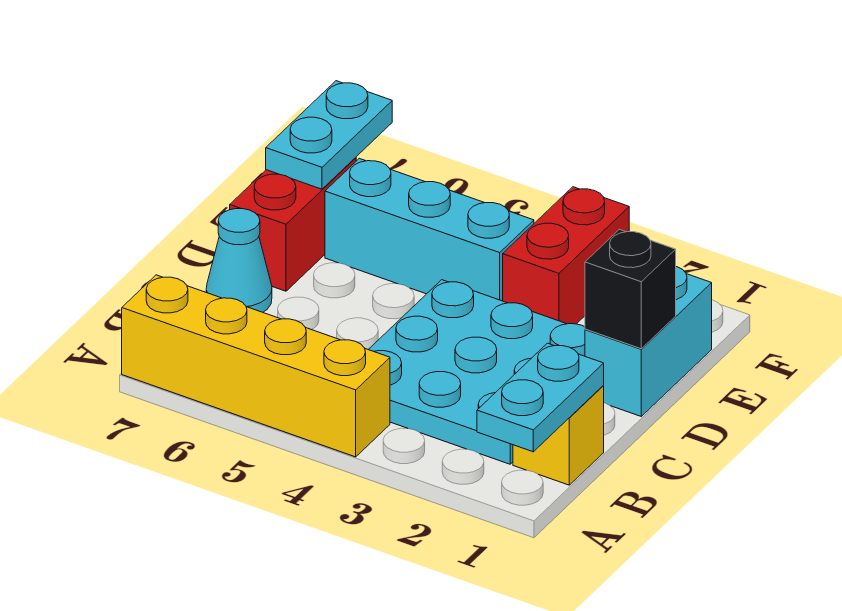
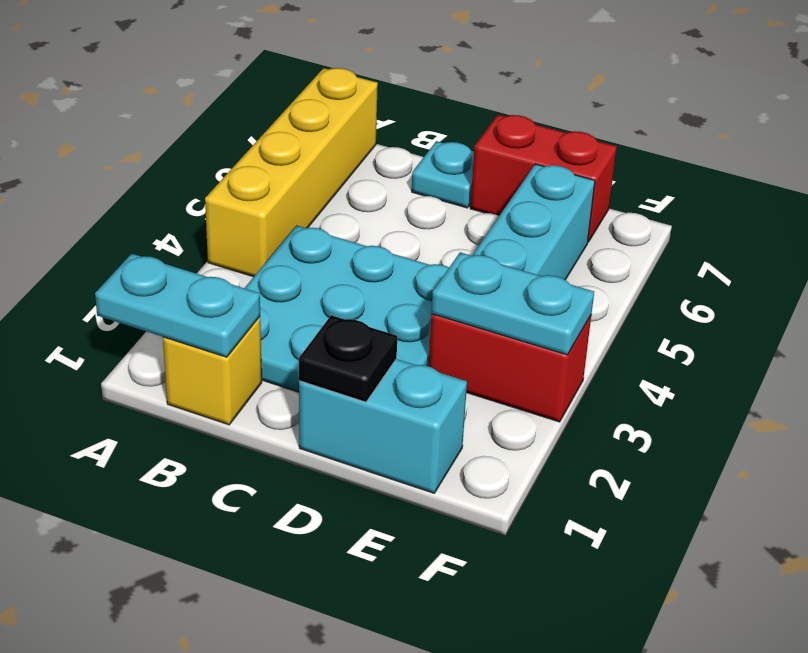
cyan cone C7 level 1 -> cyan plate C7 level 1
black brick D1 level 2 -> black plate D1 level 2
cyan plate E7:F7 level 2 -> cyan plate E3:F3 level 2

